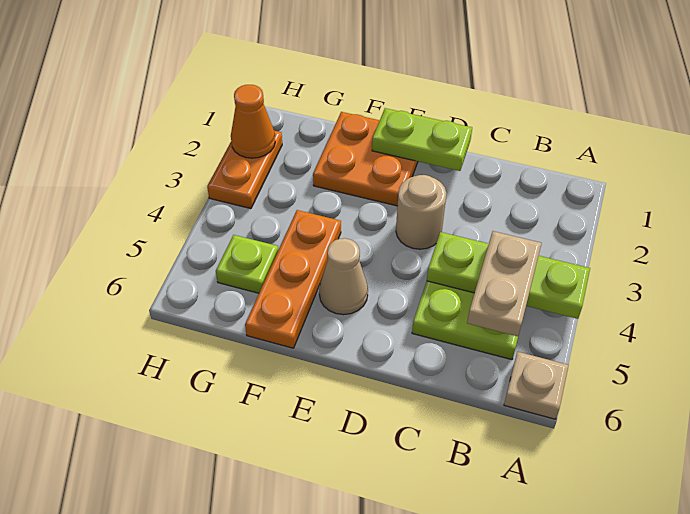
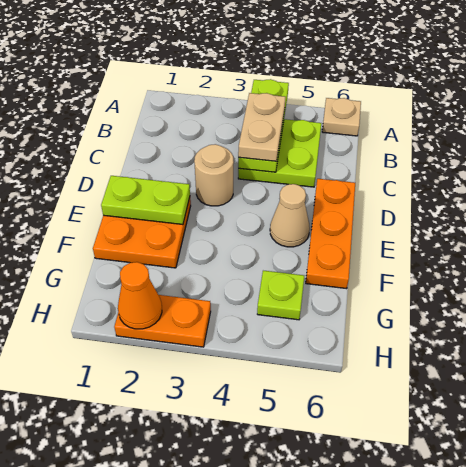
tan plate B4:B5 level 3 -> tan plate B4:C4 level 3
lime plate D1:E1 level 2 -> lime plate E1:E2 level 2
orange plate F4:F6 level 1 -> orange plate D6:F6 level 1

